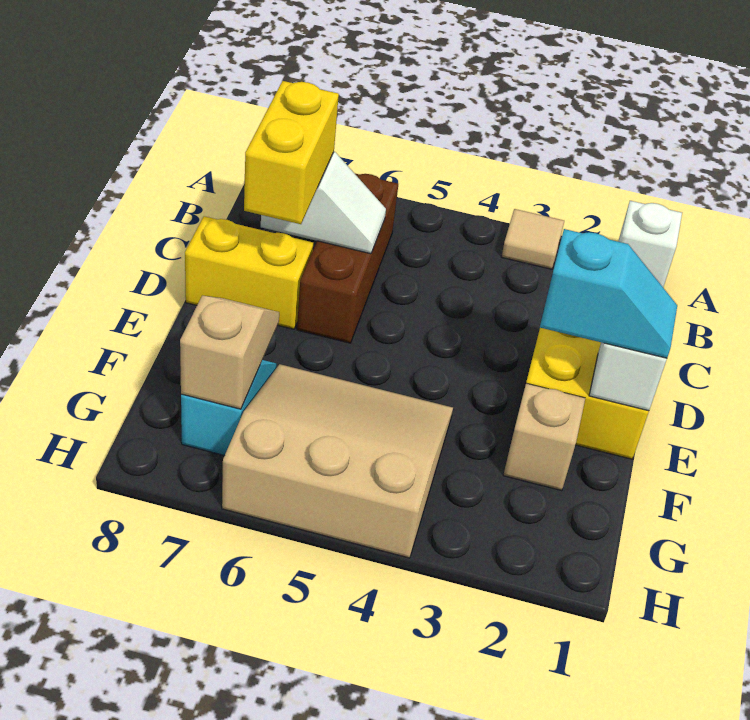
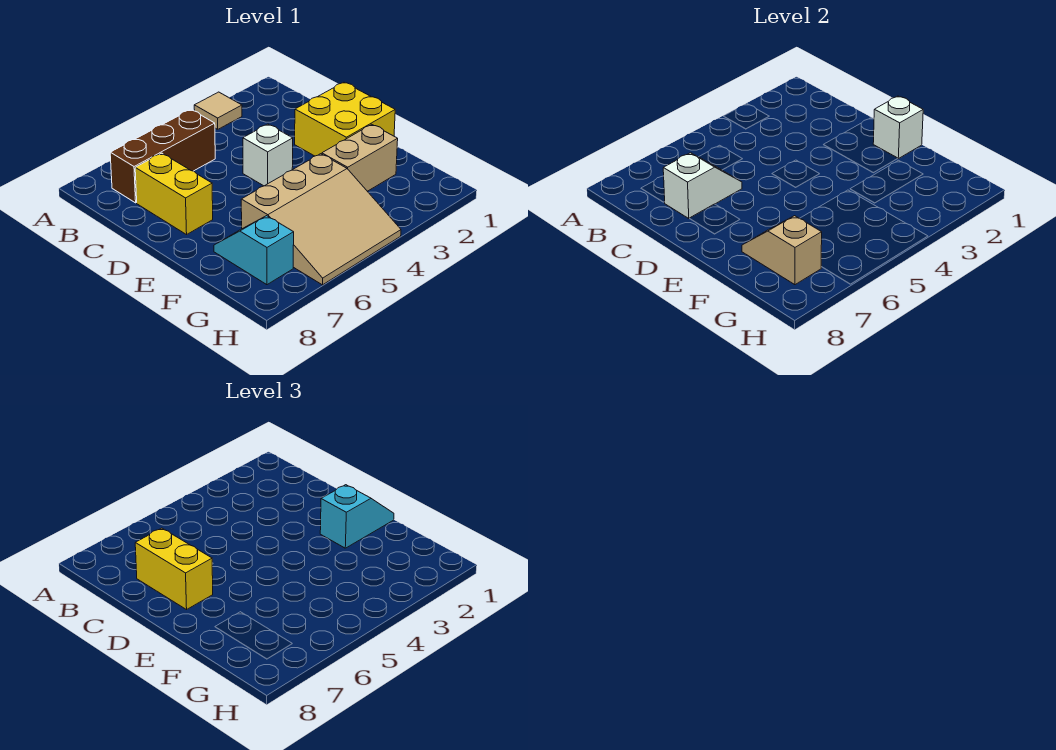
white brick A1 level 1 -> white brick D4 level 1
brown brick B6:D6 level 1 -> brown brick B5:B7 level 1
yellow brick D7:D8 level 1 -> yellow brick C7:D7 level 1
tan brick F2 level 1 -> tan brick F2:F3 level 1
tan slope F4:H6 level 1 top H -> tan slope F4:H6 level 1 top F

